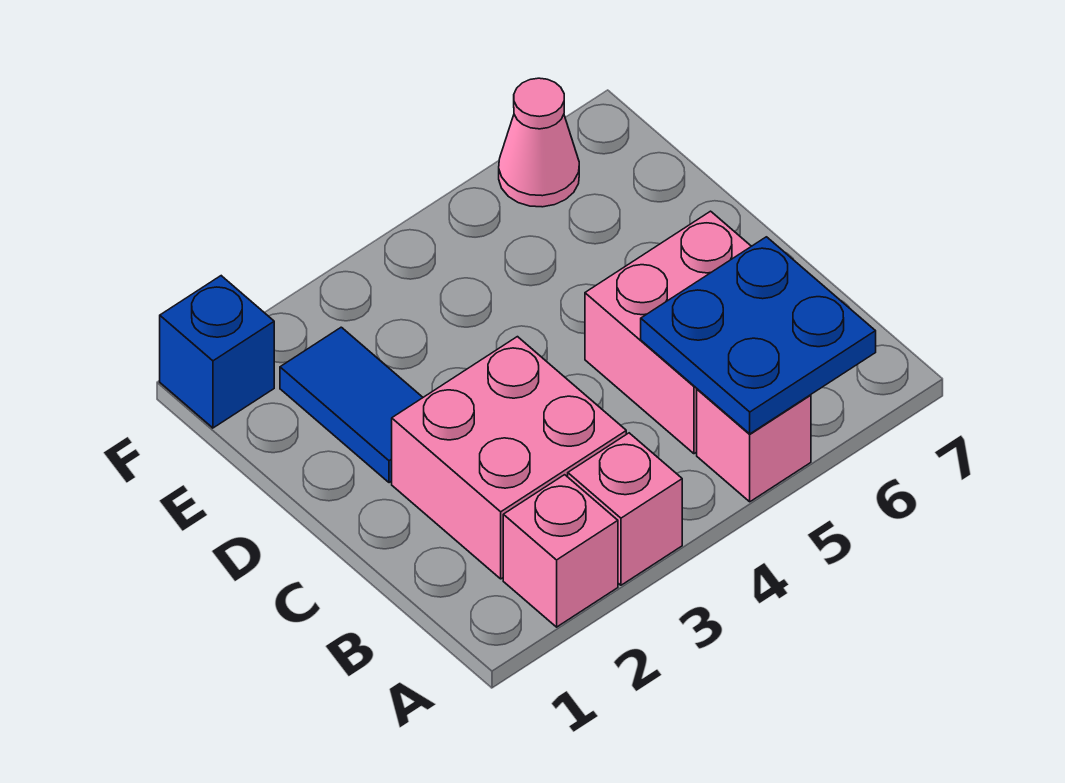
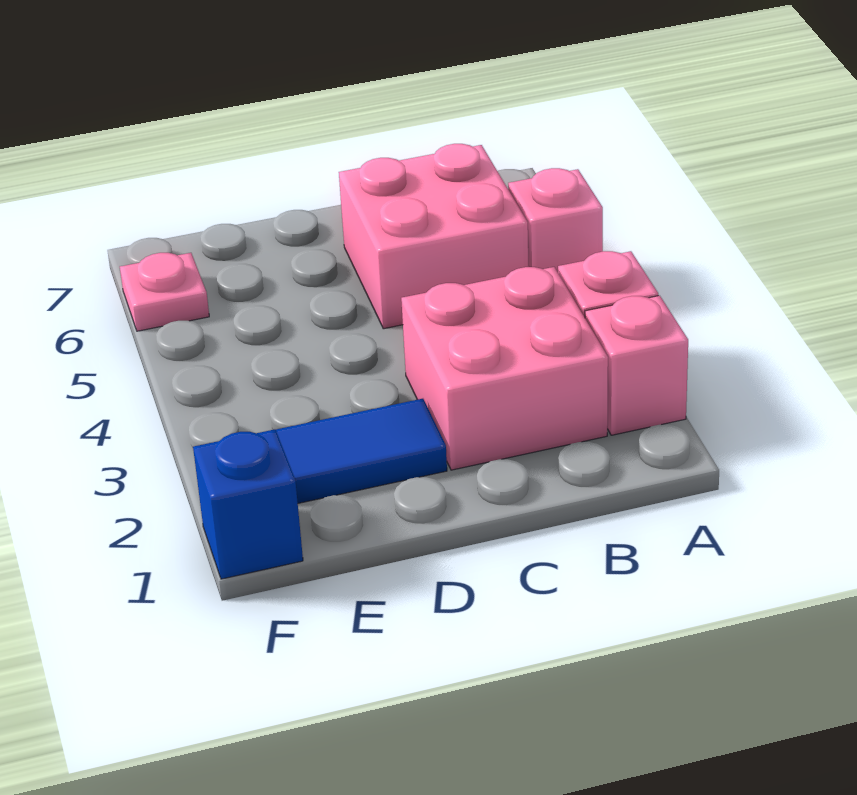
blue plate A5:B6 level 2 -> none
pink cone F6 level 1 -> pink plate F6 level 1

